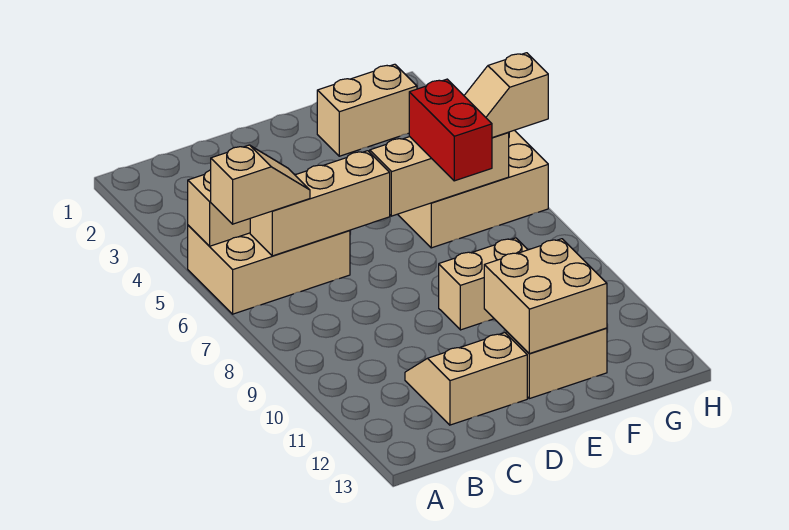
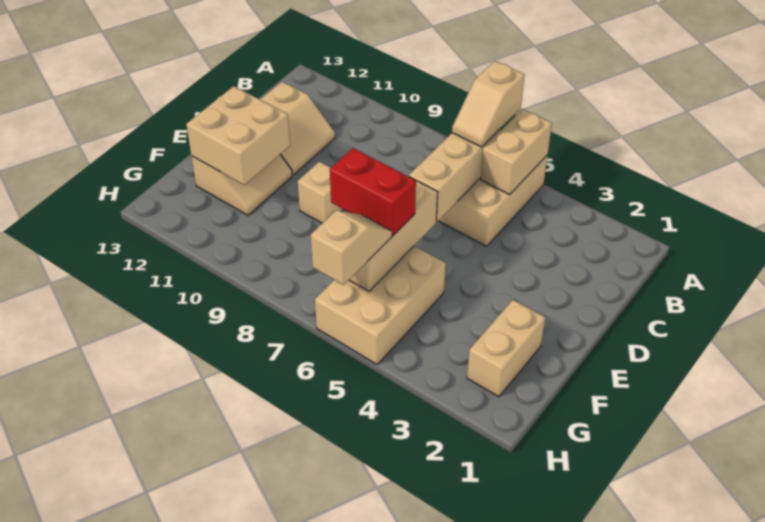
tan brick E9:F9 level 1 -> tan brick E9 level 1

